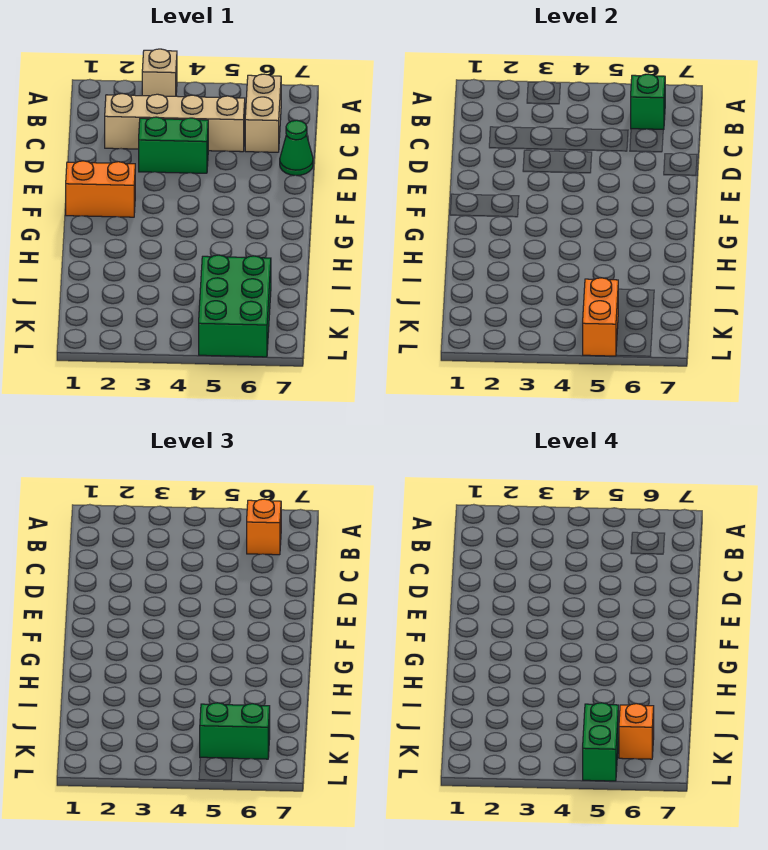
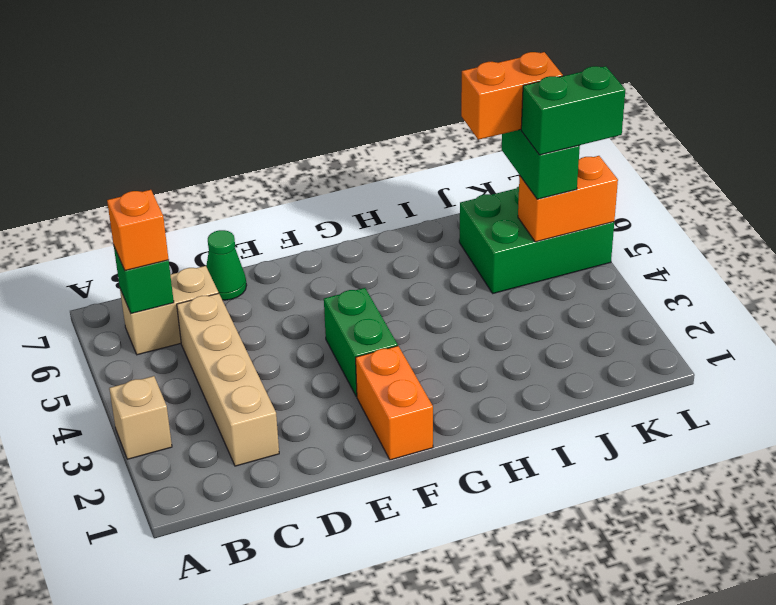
green brick D3:D4 level 1 -> green brick F3:F4 level 1
orange brick K6 level 4 -> orange brick J6:K6 level 4

